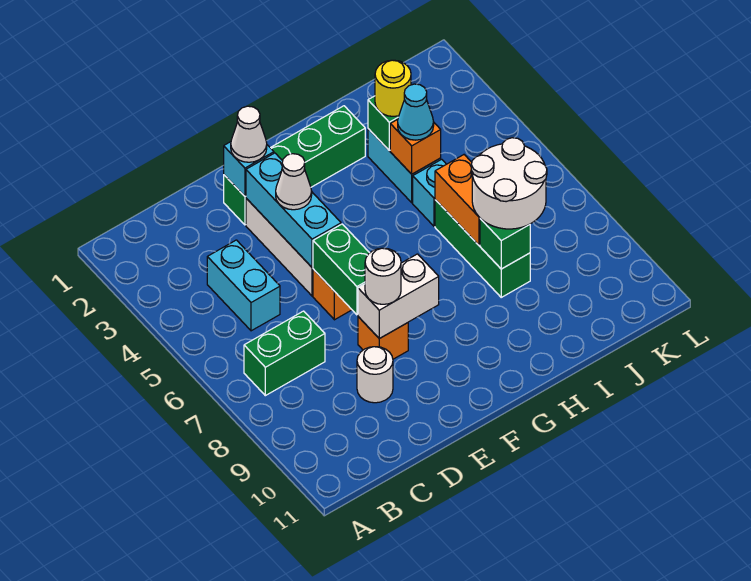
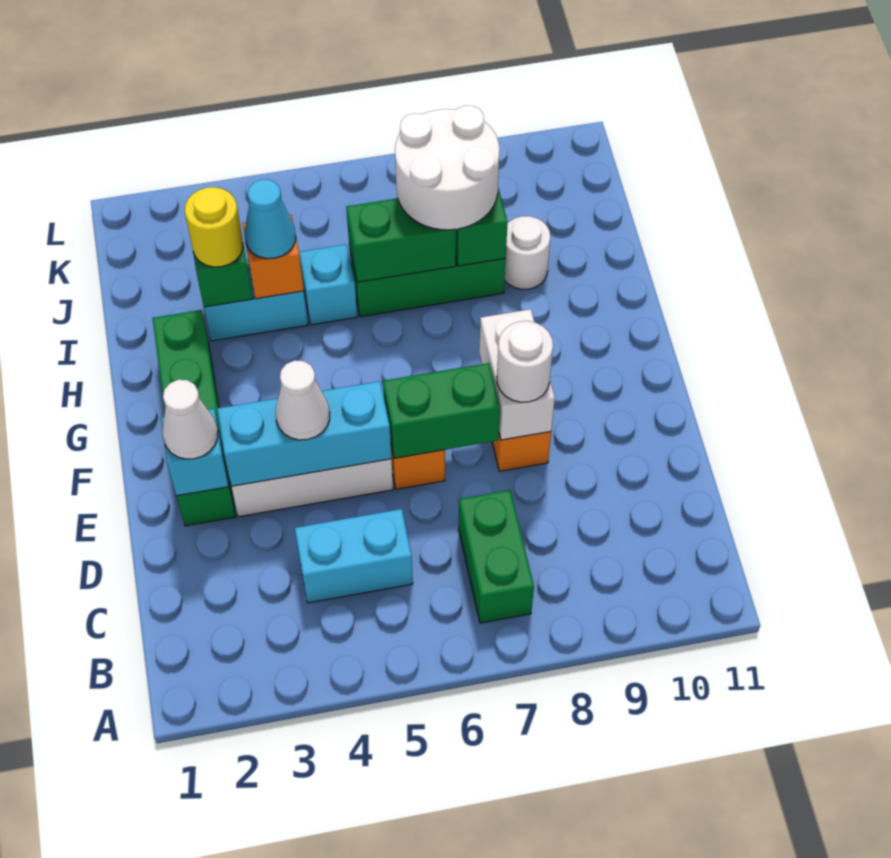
white round brick D9 level 1 -> white round brick I9 level 1
orange brick I6:I7 level 2 -> green brick I6:I7 level 2

